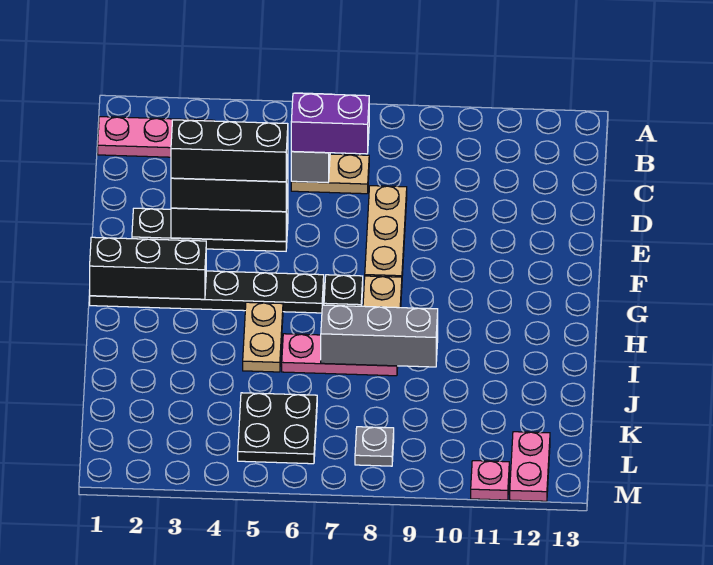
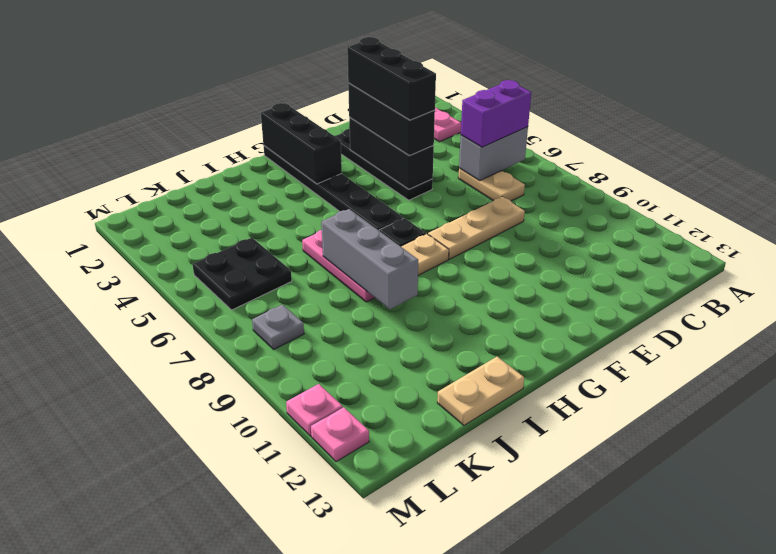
purple brick C6:C7 level 3 -> purple brick B6:C6 level 3
tan plate H5:I5 level 1 -> tan plate I13:J13 level 1
pink plate L12:M12 level 1 -> pink plate M12 level 1

